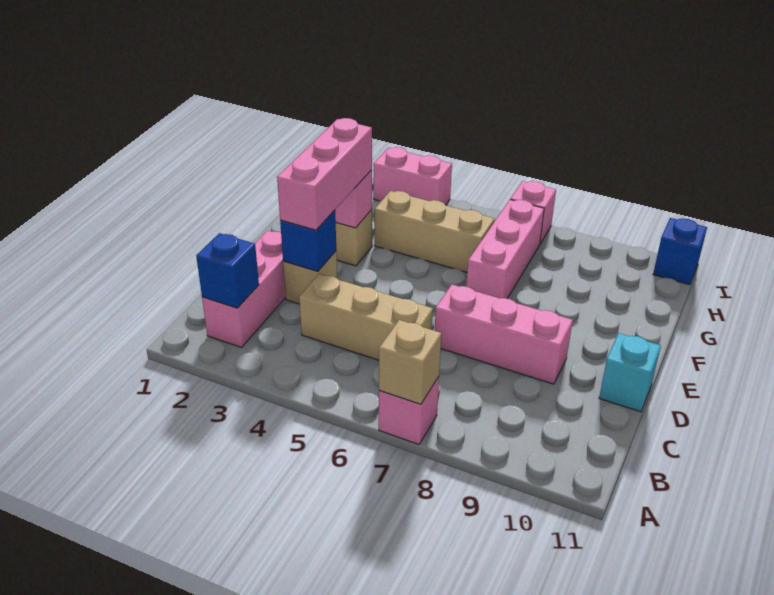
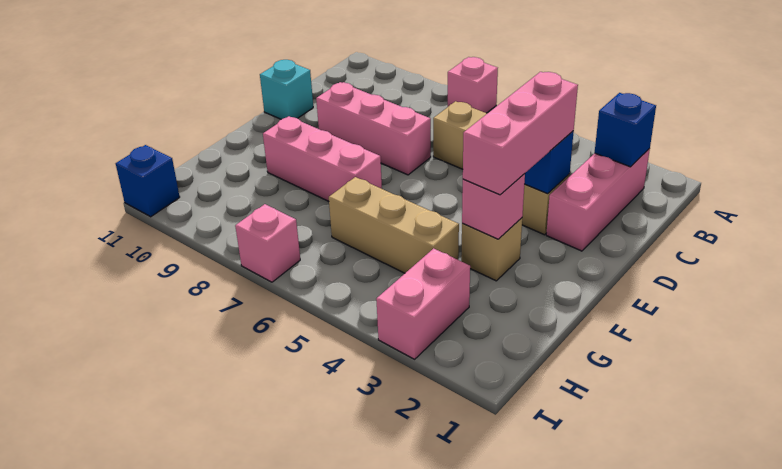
tan brick A7 level 2 -> none
pink brick F7:H7 level 1 -> pink brick F7:F9 level 1
pink brick I3:I4 level 1 -> pink brick H3:I3 level 1

